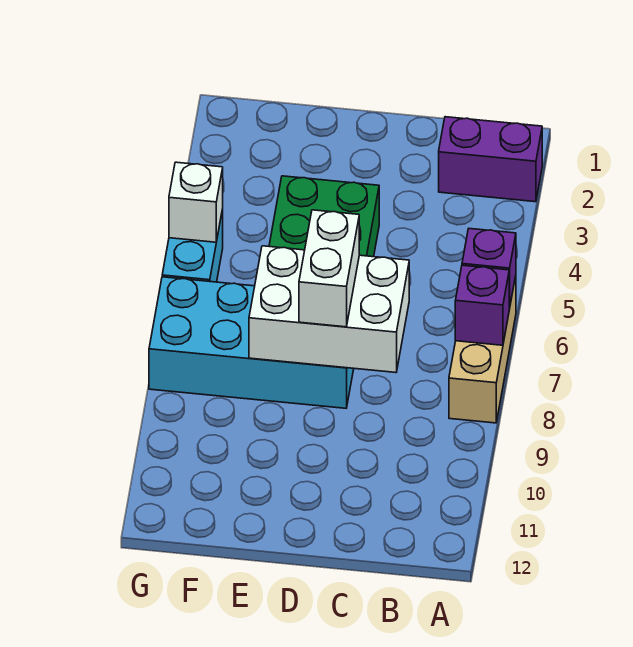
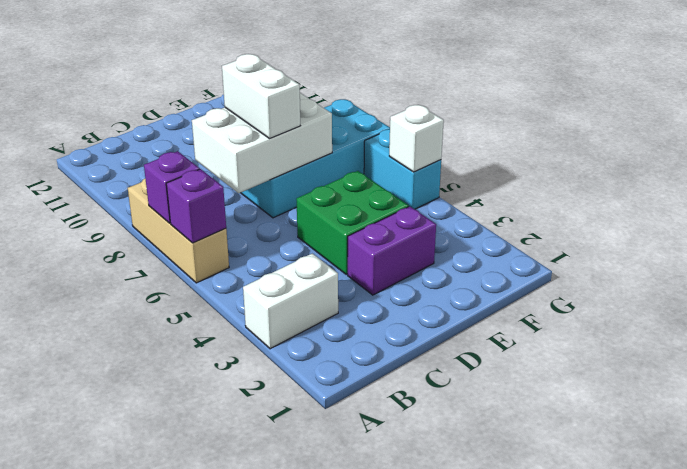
purple brick A2:B2 level 1 -> purple brick D3:E3 level 1
none -> white brick A3:B3 level 1

